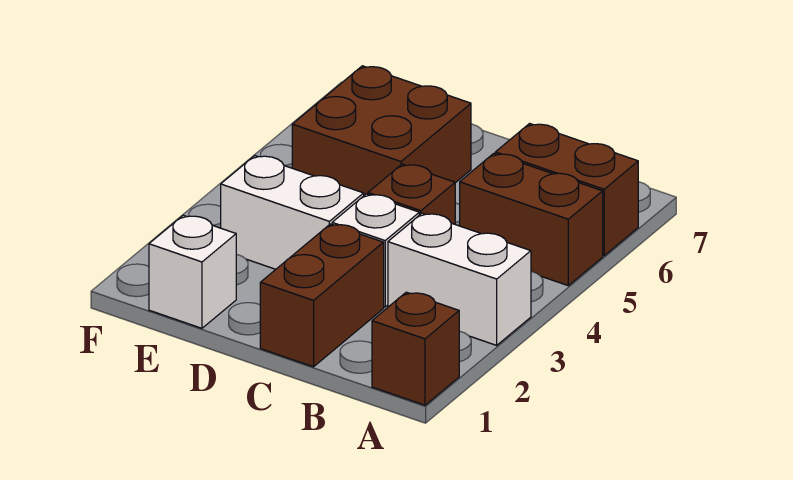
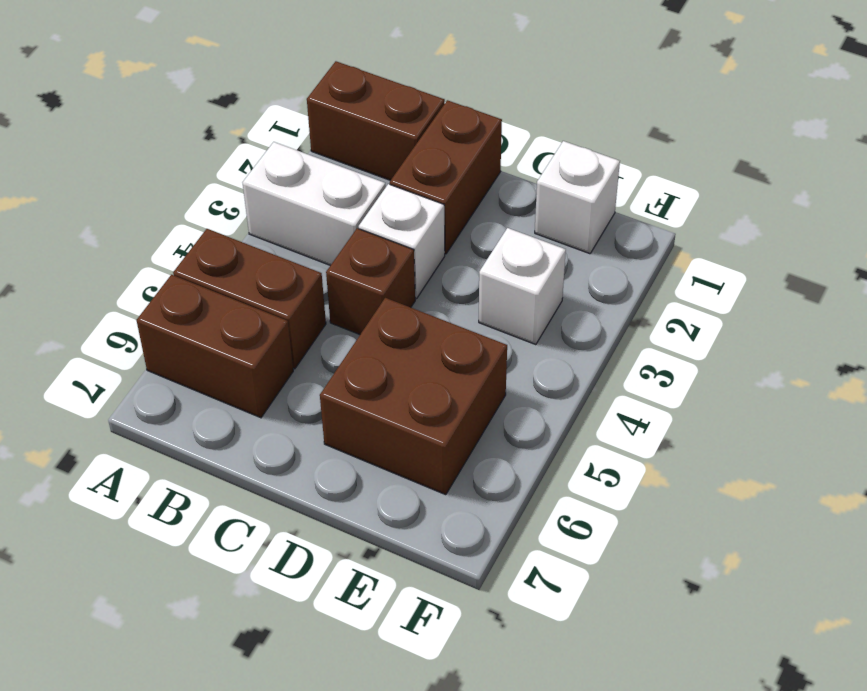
brown brick A1 level 1 -> brown brick A1:B1 level 1
white brick D3:E3 level 1 -> white brick E3 level 1

